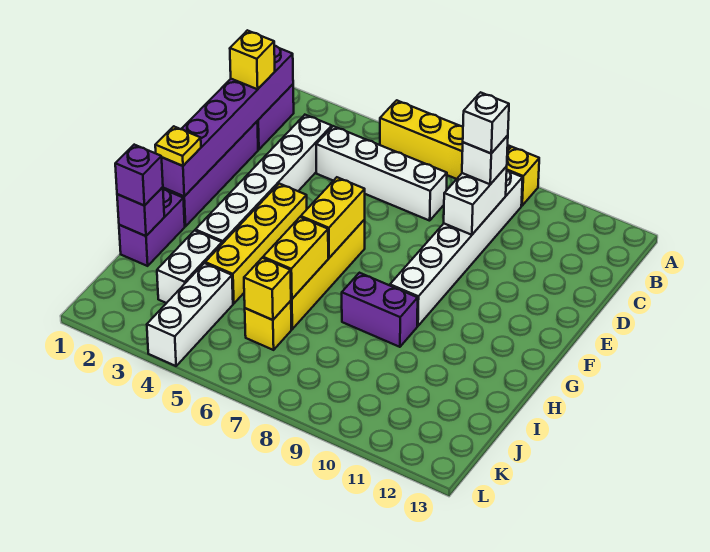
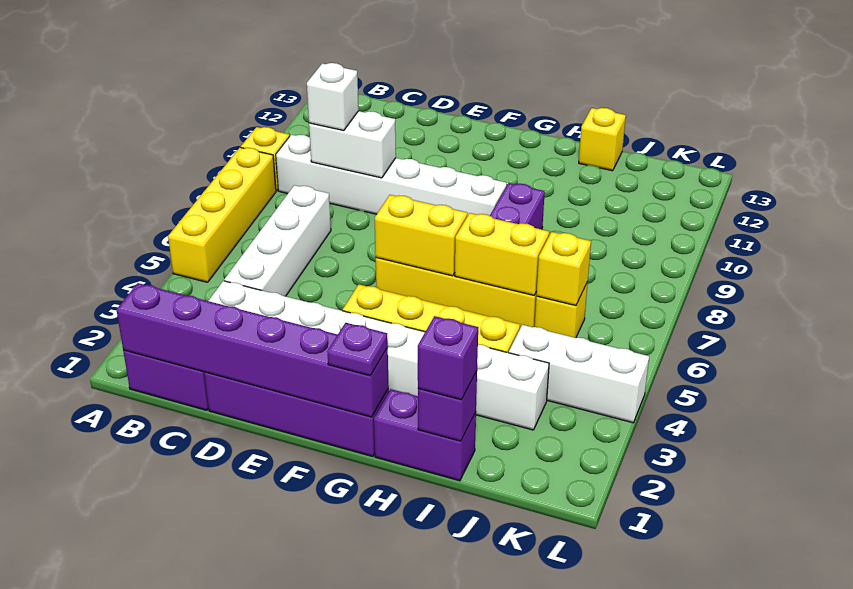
yellow brick C1 level 3 -> yellow brick I13 level 1
white brick C9 level 4 -> none
yellow plate G1 level 3 -> purple plate G1 level 3

